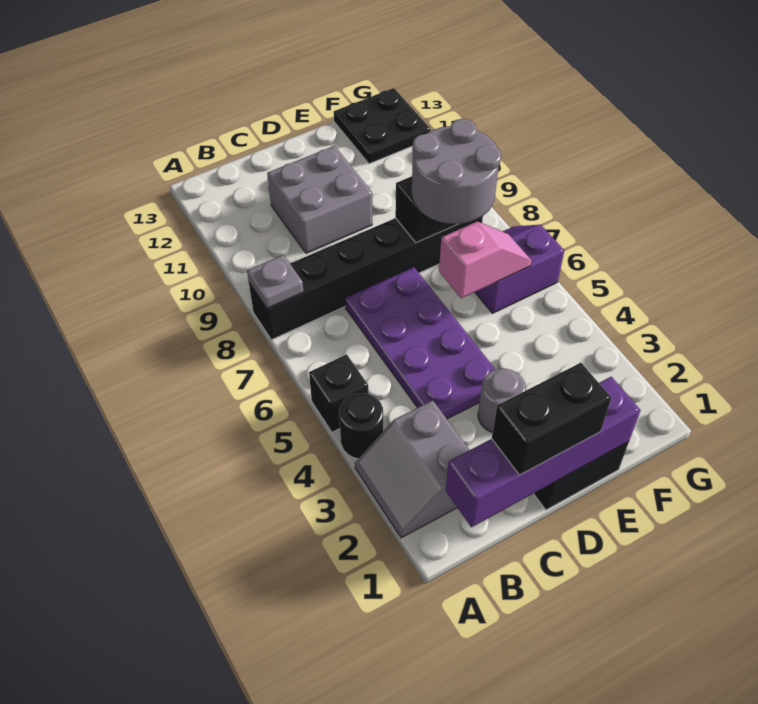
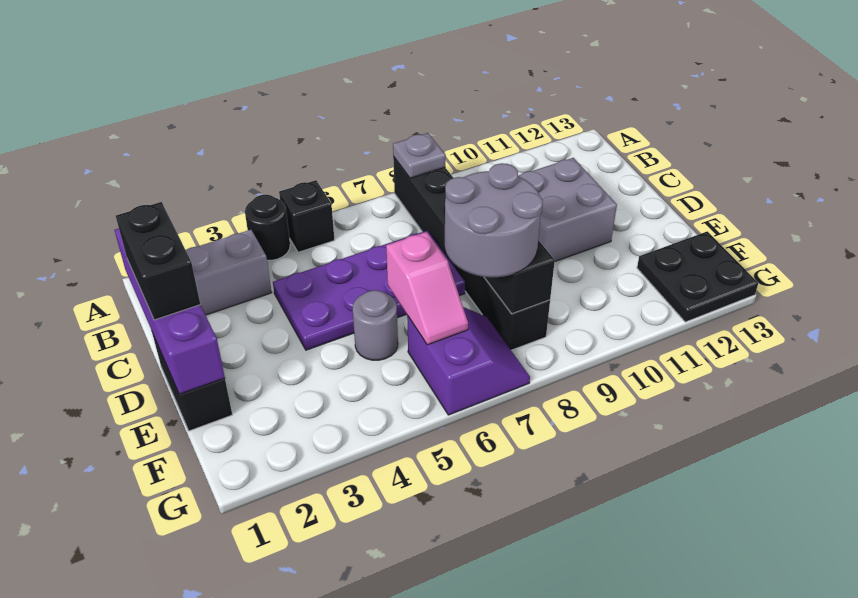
grey round brick D3 level 1 -> grey round brick E5 level 1

